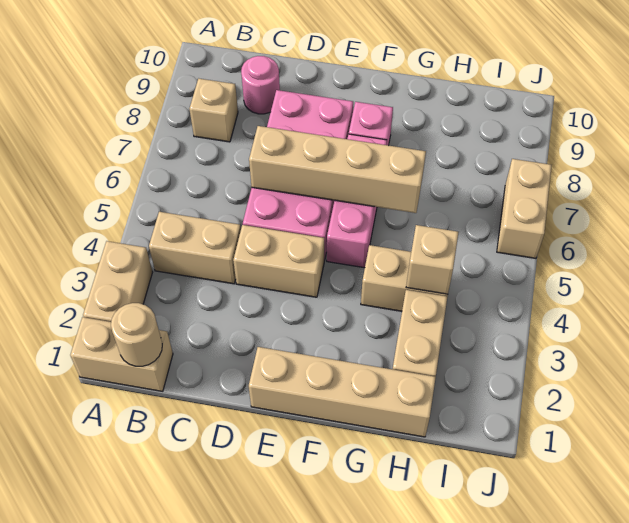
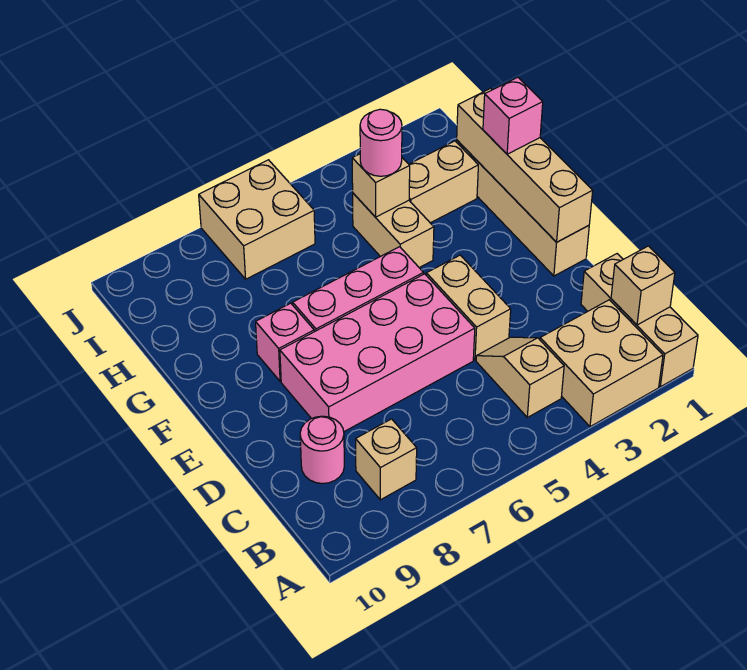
tan brick A1:B1 level 1 -> tan brick A1:C1 level 1
tan brick A2:A3 level 1 -> tan brick A2:B3 level 1
tan round brick B1 level 2 -> tan brick B1 level 2
tan brick B4:C4 level 1 -> tan slope B4:C4 level 1 top B
tan brick D6:G6 level 2 -> tan brick E1:H1 level 2
none -> pink brick G1 level 3
none -> pink round brick H4 level 3
tan brick J6:J7 level 1 -> tan brick I6:J7 level 1

